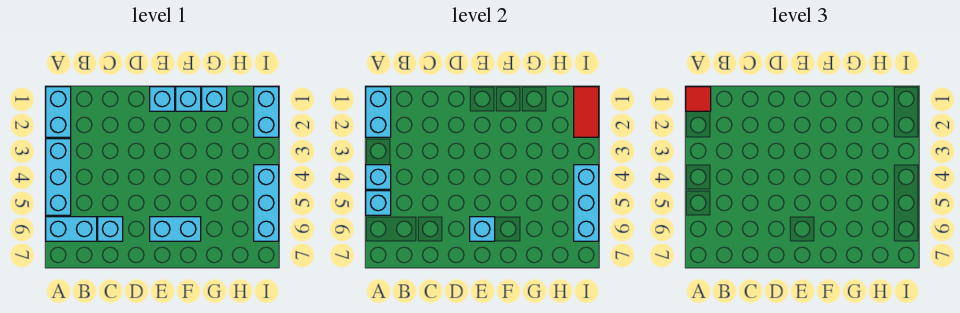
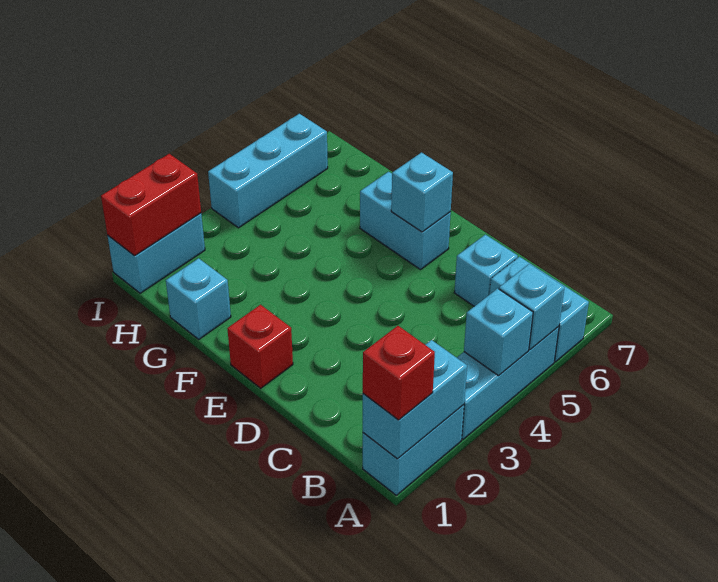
red tile A1 level 3 -> red brick A1 level 3
cyan brick E1 level 1 -> red brick E1 level 1
cyan brick F1 level 1 -> none
red tile I1:I2 level 2 -> red brick I1:I2 level 2
cyan brick I4:I6 level 2 -> none

